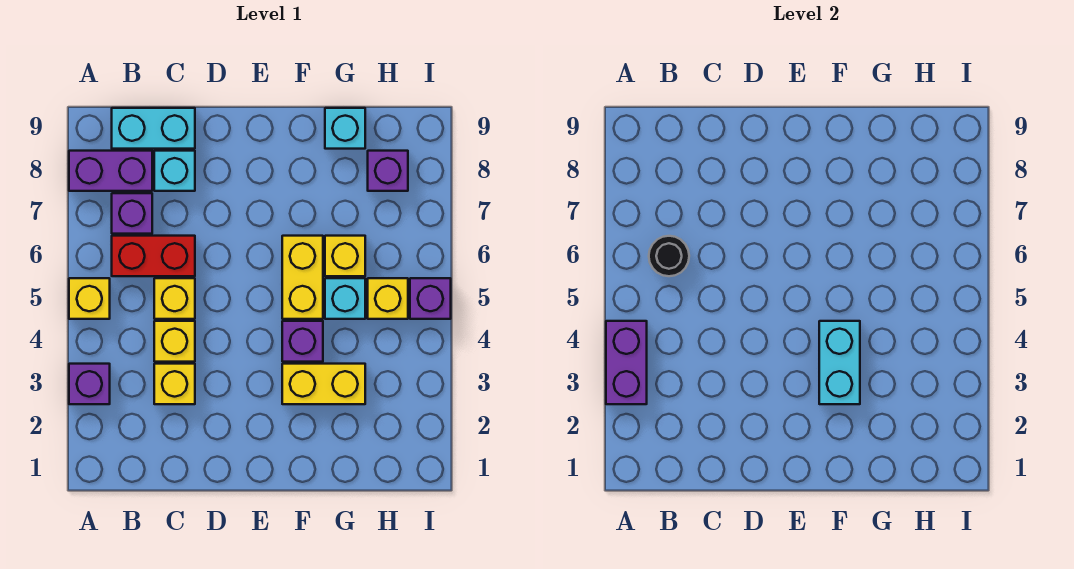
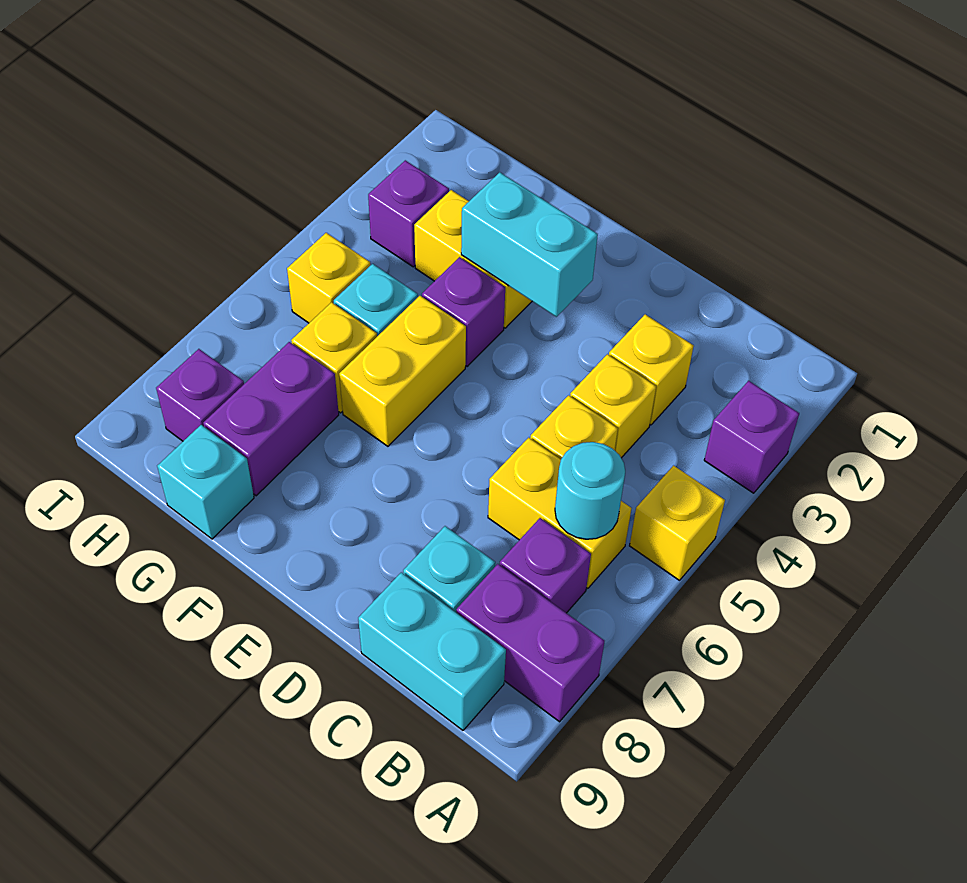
purple brick A3:A4 level 2 -> purple brick G7:G8 level 1
red brick B6:C6 level 1 -> yellow brick B6:C6 level 1
black round brick B6 level 2 -> cyan round brick B6 level 2
cyan brick F3:F4 level 2 -> cyan brick E3:F3 level 2
purple brick I5 level 1 -> purple brick H3 level 1

